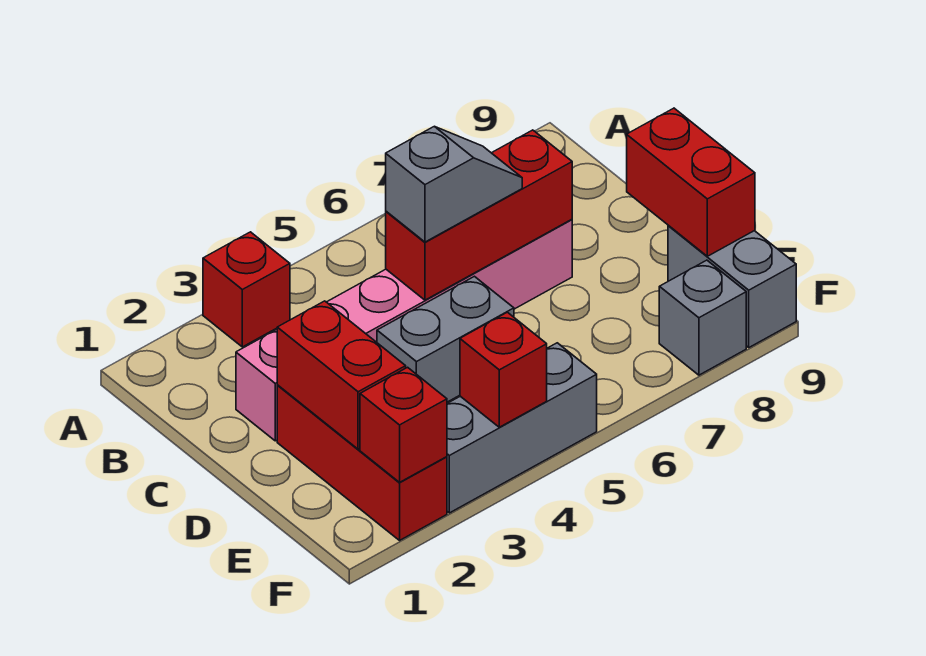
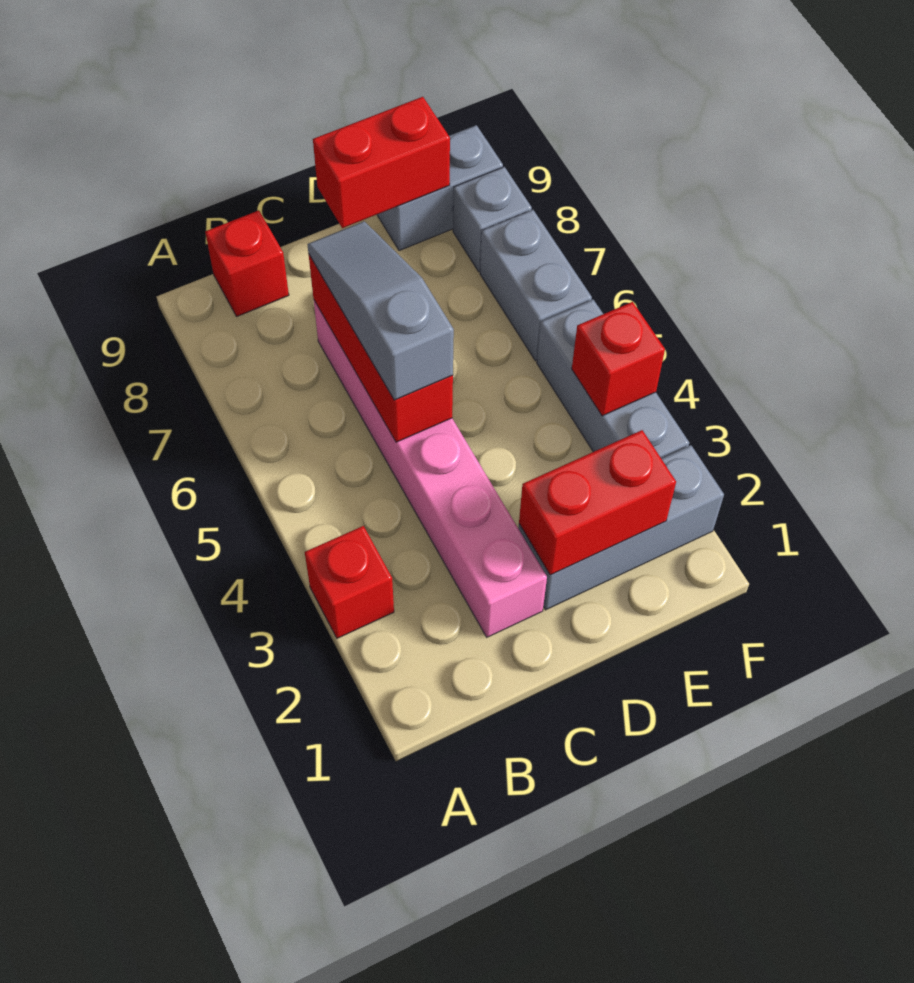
grey slope C5:C6 level 3 top 5 -> grey slope C5:C7 level 3 top 5
red brick D2:F2 level 1 -> grey brick D2:F2 level 1
grey brick D4:D5 level 1 -> grey brick F6:F7 level 1
red brick F2 level 2 -> red brick B9 level 1

